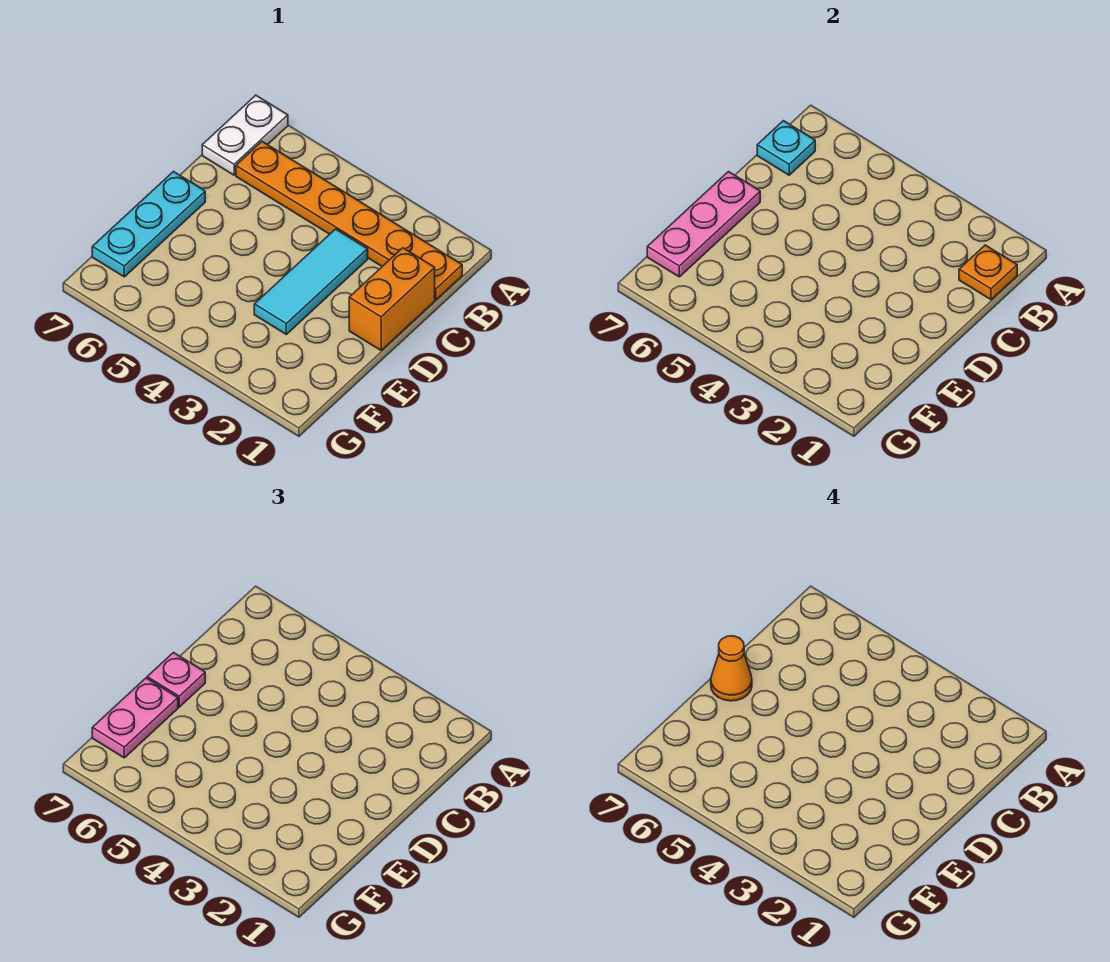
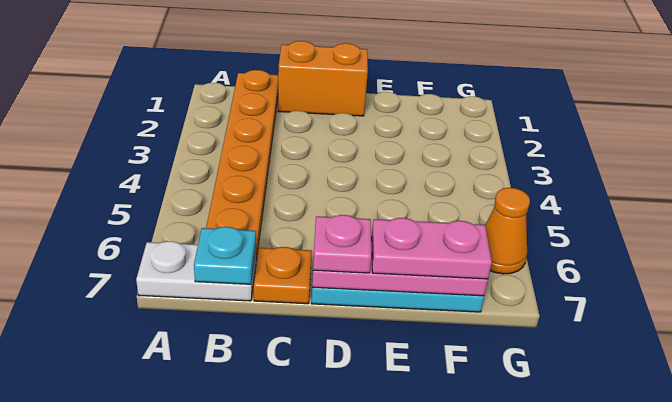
orange plate B1 level 2 -> orange plate C7 level 1
cyan tile C3:E3 level 1 -> none
orange cone D7 level 4 -> orange cone G6 level 1

